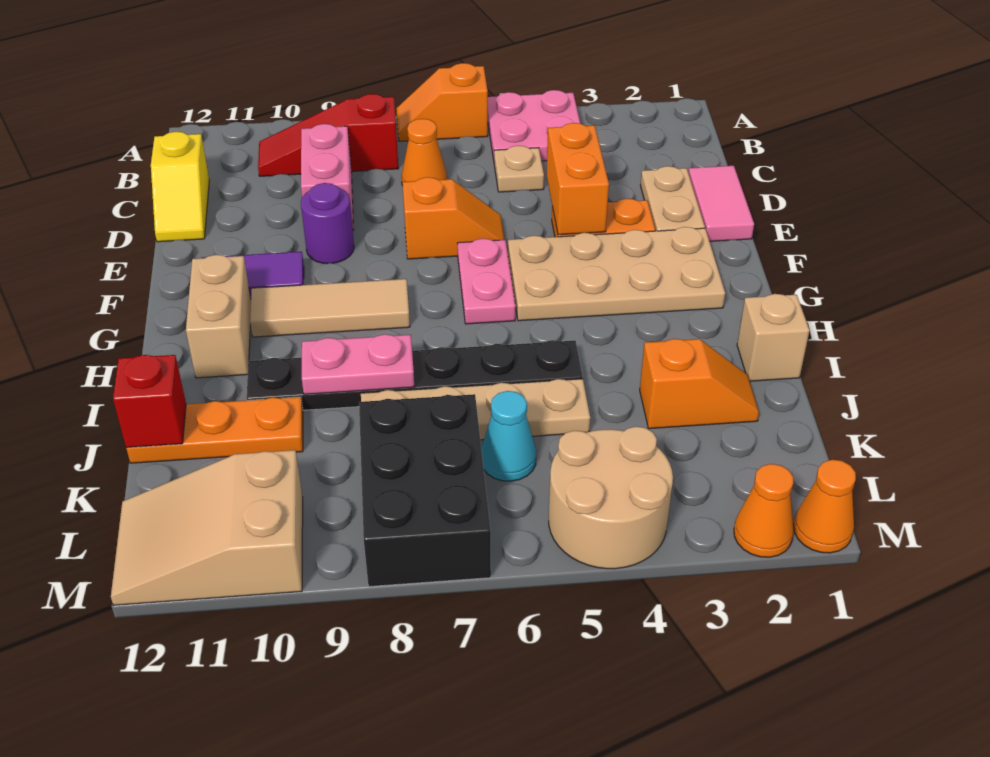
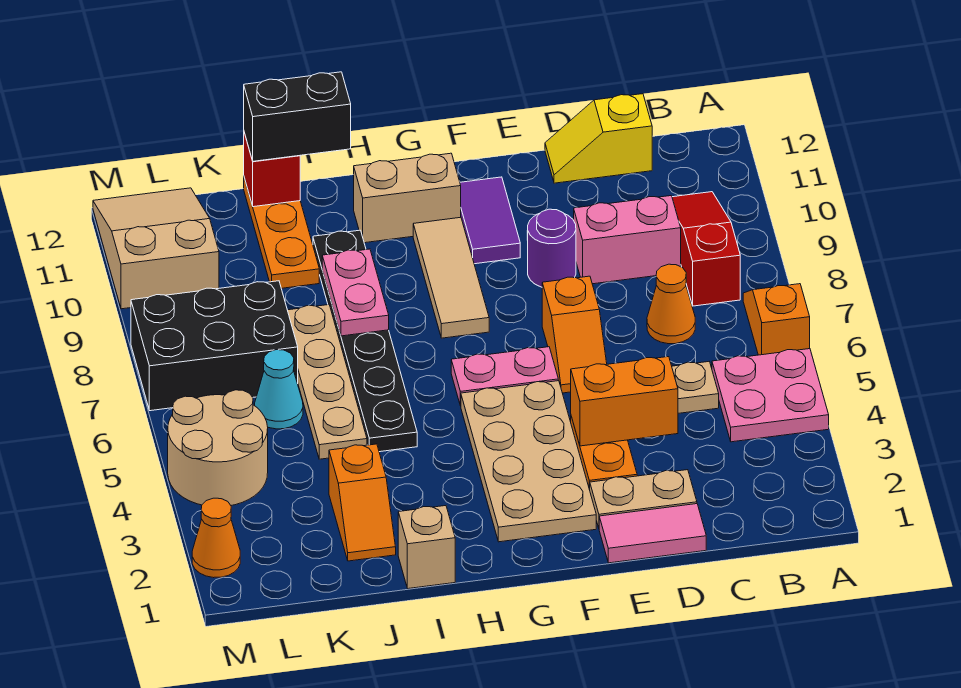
none -> black brick I12:J12 level 3
orange cone M1 level 1 -> none

